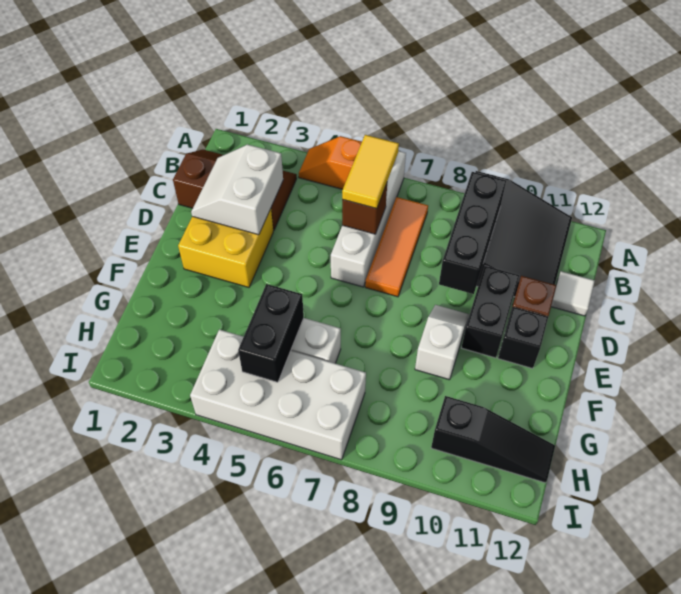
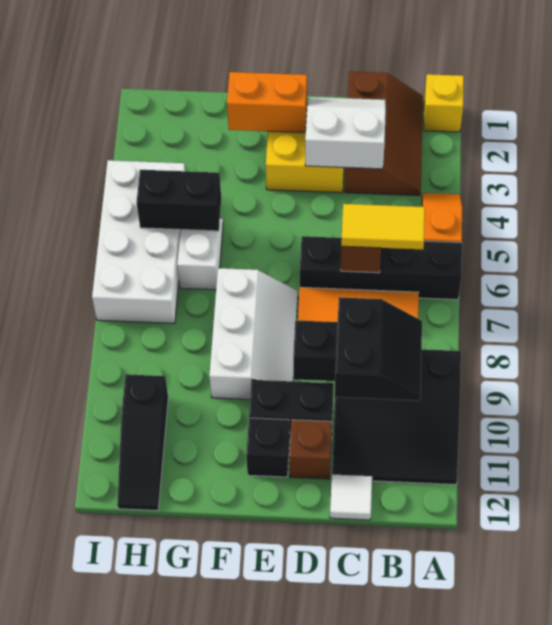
none -> yellow brick A1 level 1
white brick A6:D6 level 1 -> black brick A6:D6 level 1
none -> black slope B9:C10 level 3 top C
none -> orange brick E2:F2 level 2
white slope E9:F9 level 1 top F -> white slope E7:F9 level 1 top F

